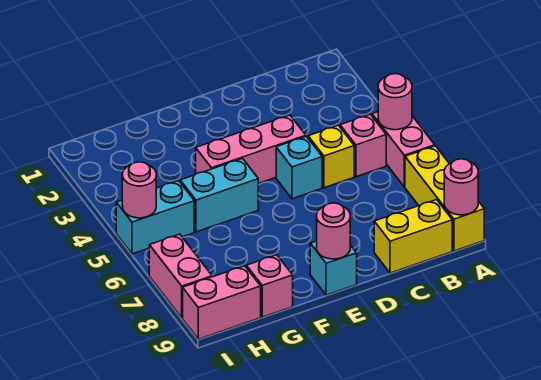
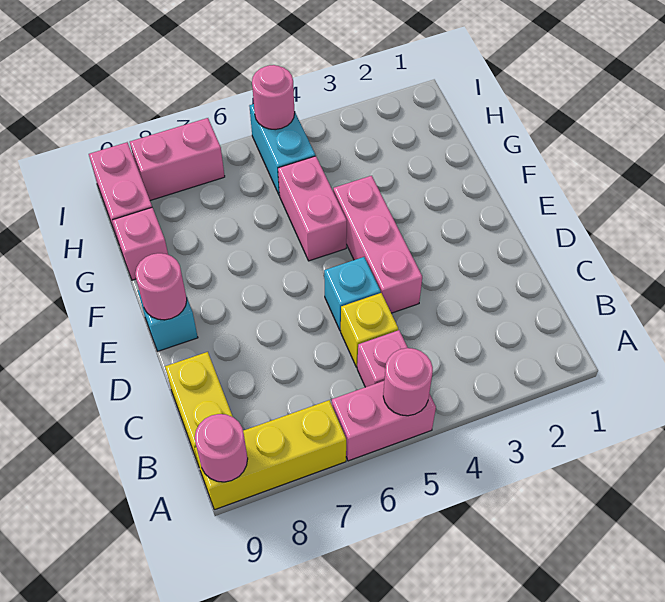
cyan brick F5:G5 level 1 -> pink brick F5:G5 level 1

